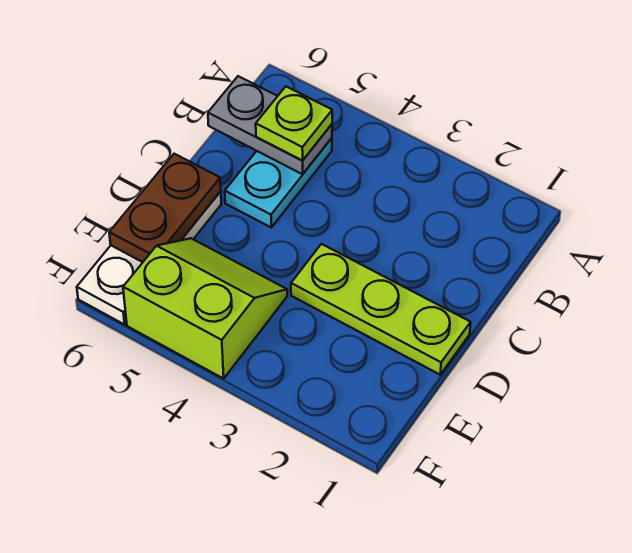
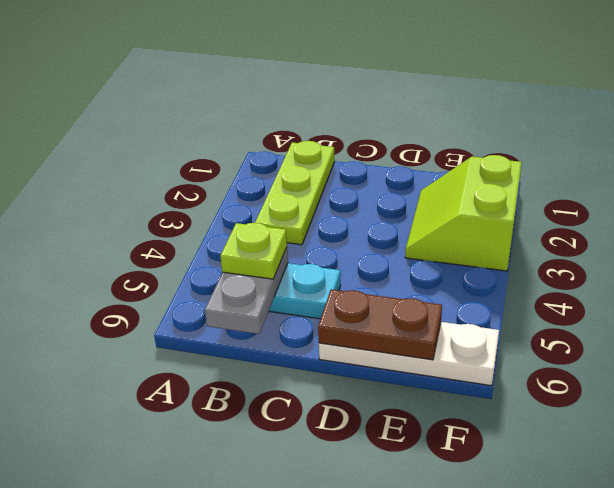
lime plate D1:D3 level 1 -> lime plate B1:B3 level 1
lime slope E4:F5 level 1 top F -> lime slope E2:F3 level 1 top F

